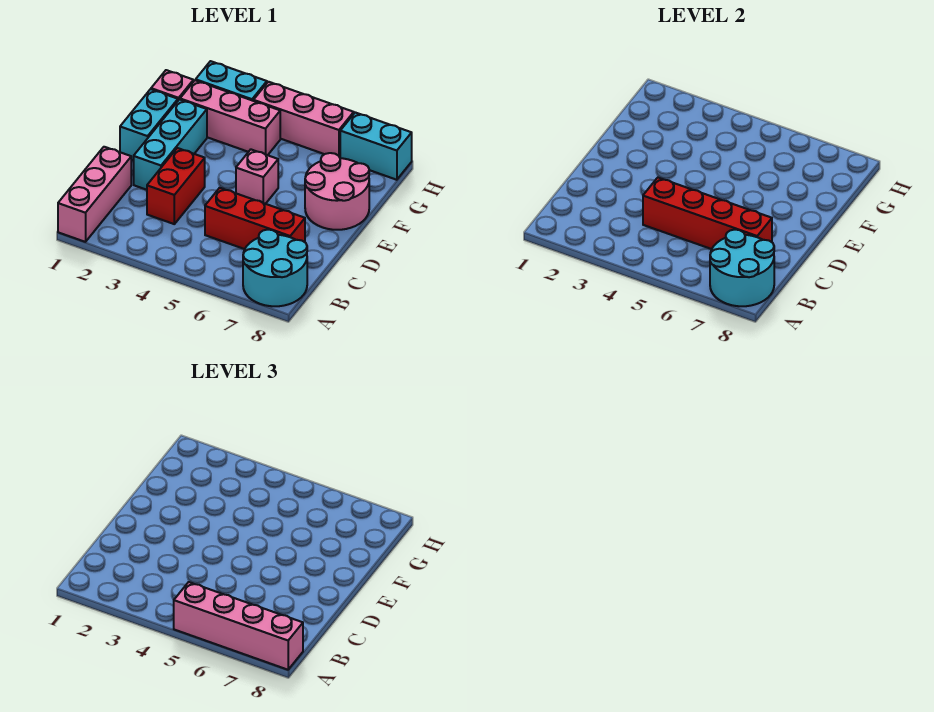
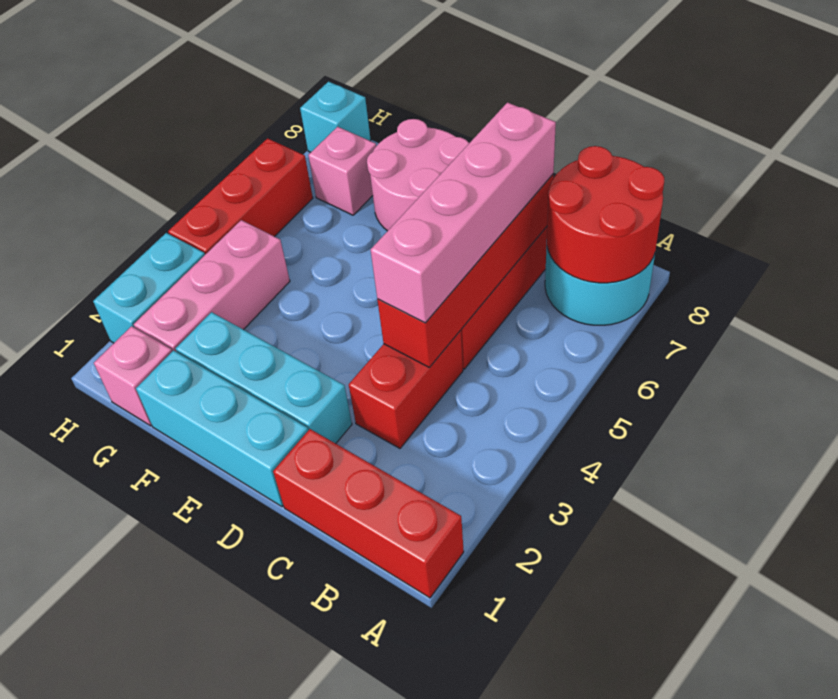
pink brick A1:C1 level 1 -> red brick A1:C1 level 1
pink brick A5:A8 level 3 -> pink brick C4:C7 level 3
cyan round brick A7:B8 level 2 -> red round brick A7:B8 level 2
red brick C3:D3 level 1 -> red brick C3:C4 level 1
cyan brick E1:F1 level 1 -> cyan brick D1:F1 level 1
pink brick E5 level 1 -> pink brick G7 level 1
pink brick H4:H6 level 1 -> red brick H4:H6 level 1
cyan brick H7:H8 level 1 -> cyan brick H8 level 1

